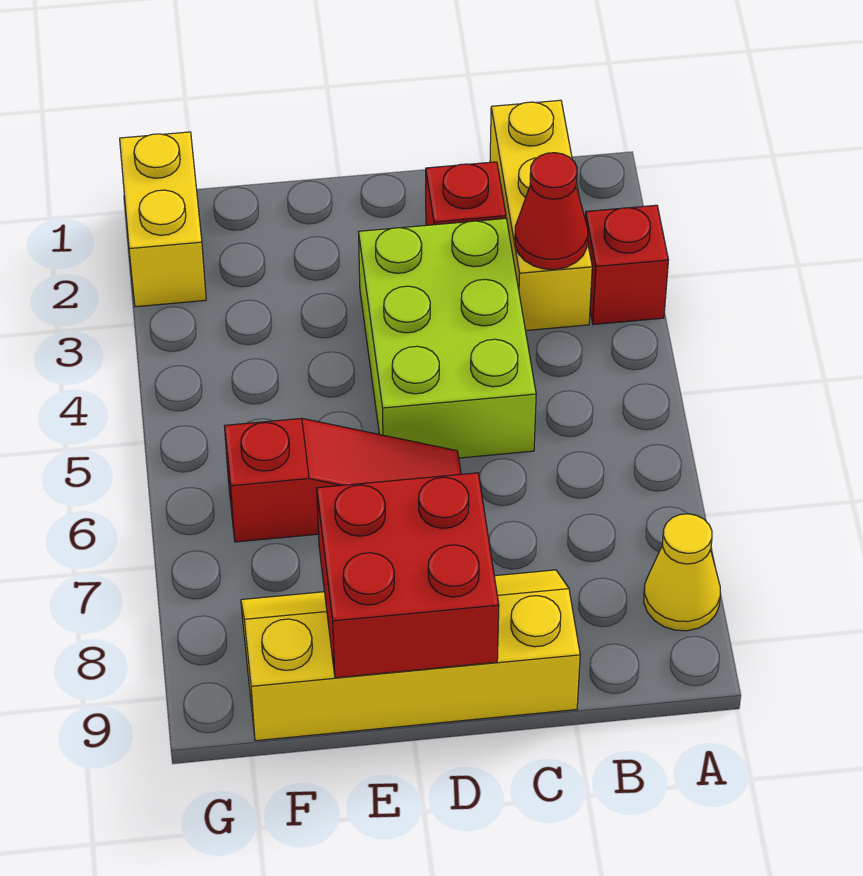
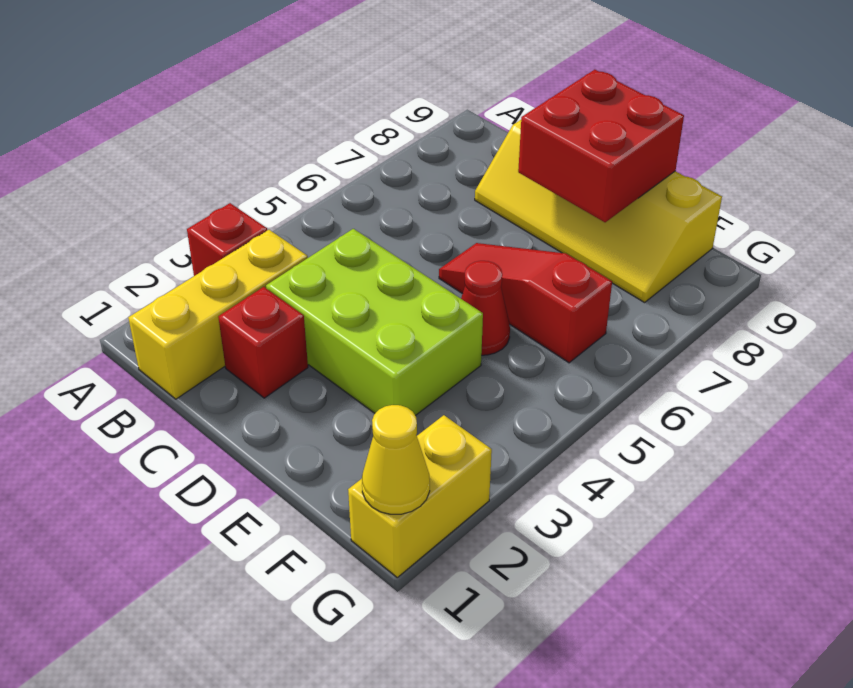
yellow cone A8 level 1 -> yellow cone G1 level 2
red cone B3 level 2 -> red cone E5 level 1
lime brick C3:D5 level 1 -> lime brick C3:E4 level 1

